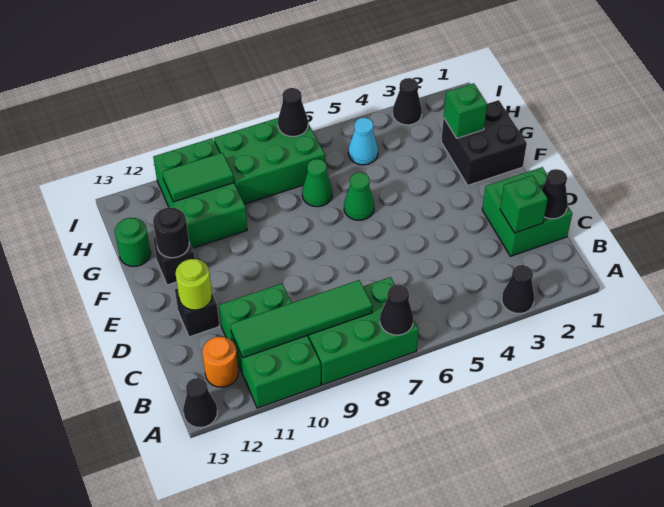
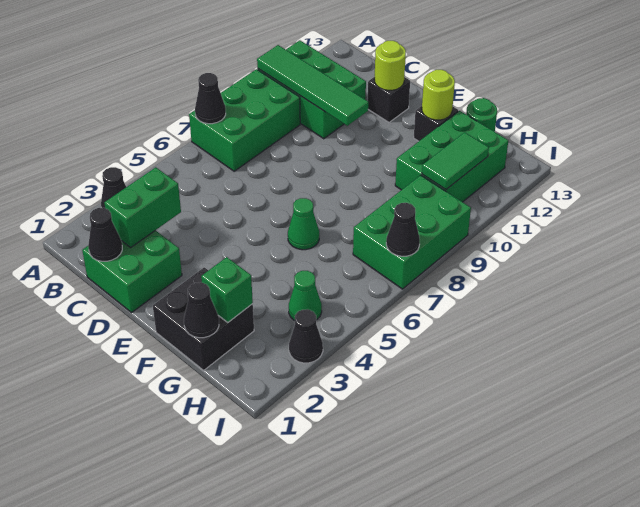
black cone A13 level 1 -> black cone G1 level 2
green tile B8:B11 level 2 -> green tile A10:D10 level 2
orange round brick B12 level 1 -> none
green brick C2 level 2 -> green brick C2:C3 level 2
black round brick F12 level 2 -> lime round brick F12 level 2
green cone G7 level 1 -> green cone H4 level 1
green brick G10:I11 level 1 -> green brick G10:H12 level 1
cyan cone H5 level 1 -> none

